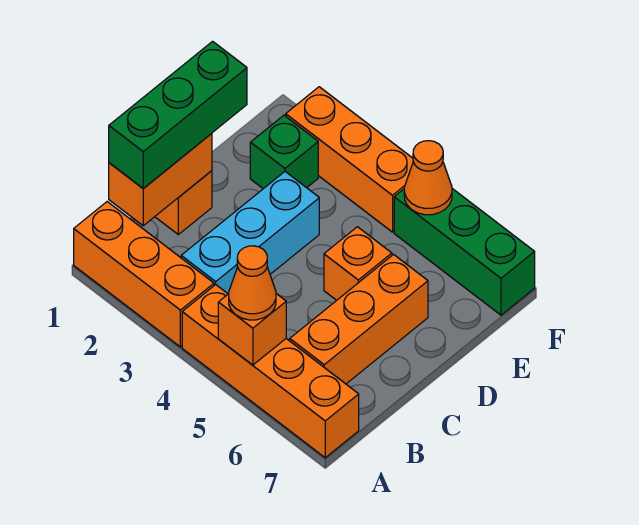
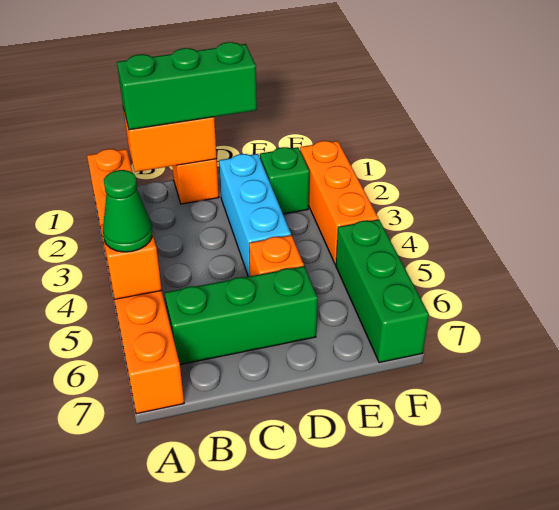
orange cone A5 level 3 -> green cone A5 level 3
cyan brick B3:D3 level 1 -> cyan brick D2:D4 level 1
orange brick B6:D6 level 1 -> green brick B6:D6 level 1
orange cone F5 level 2 -> none

